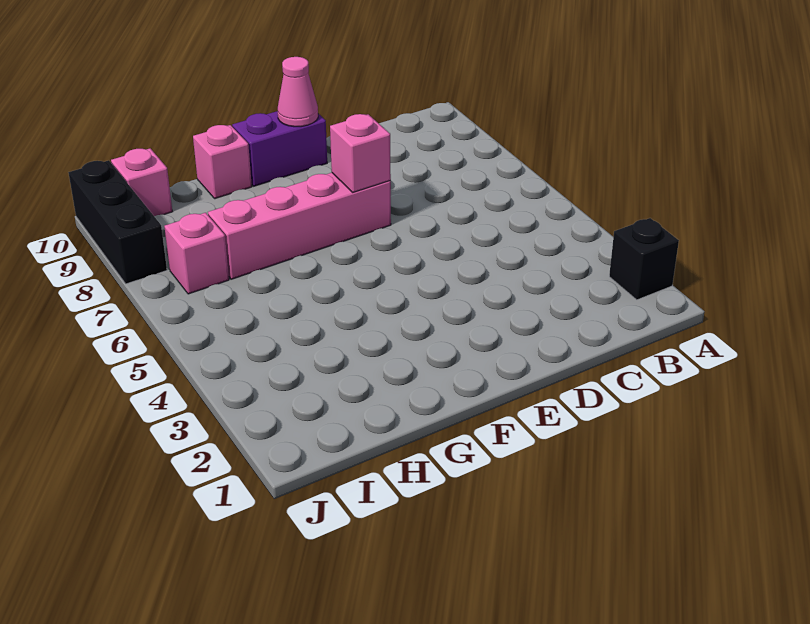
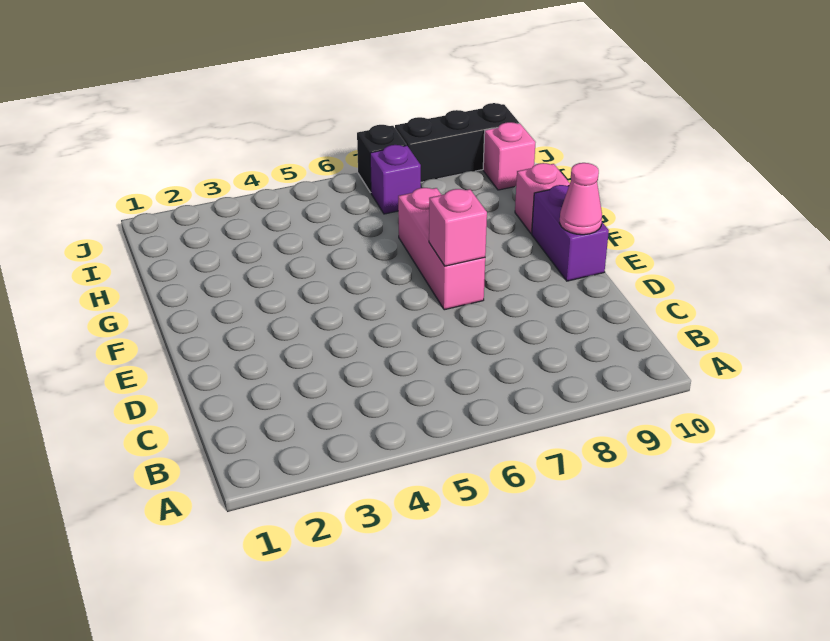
black brick A2 level 1 -> black brick J7 level 1
pink brick E7:H7 level 1 -> pink brick E7:G7 level 1
pink brick I7 level 1 -> purple brick I7 level 1

